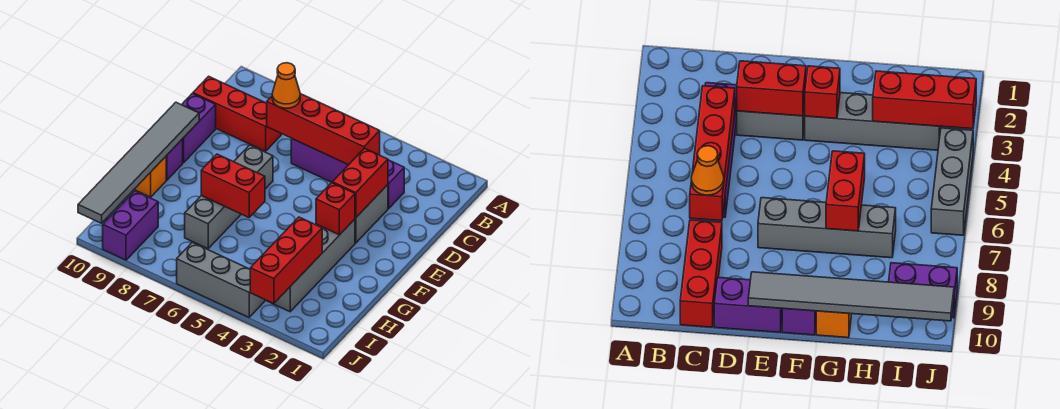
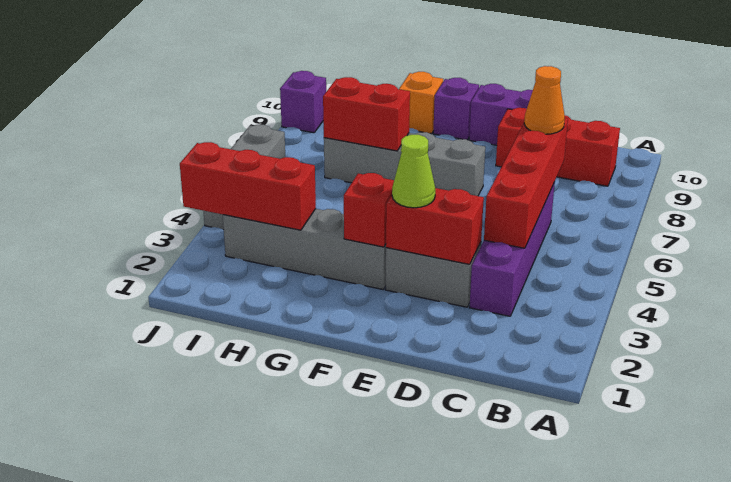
red brick C8:C10 level 1 -> red brick B9:D9 level 1
none -> lime cone E3 level 3
grey tile E10:J10 level 2 -> none
red brick G6:G7 level 2 -> red brick G7:H7 level 2
purple brick I9:J9 level 1 -> purple brick J9 level 1

